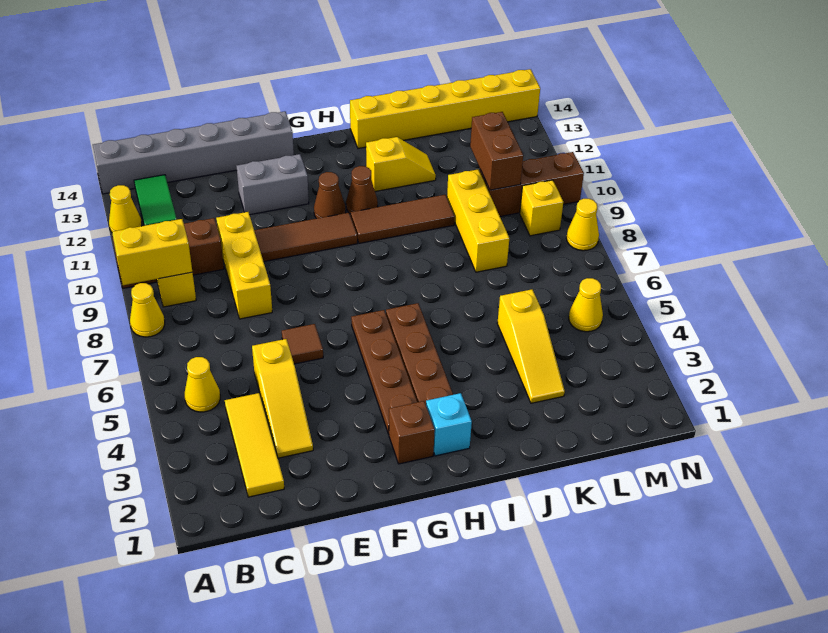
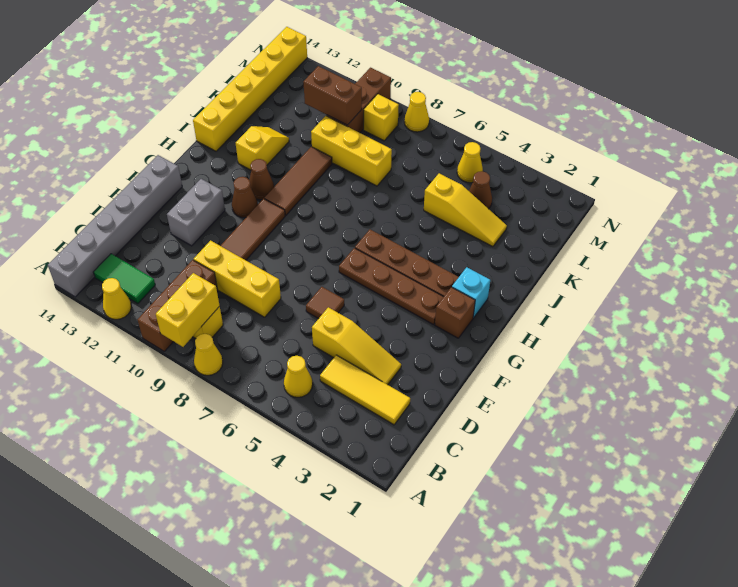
none -> brown cone L4 level 1

